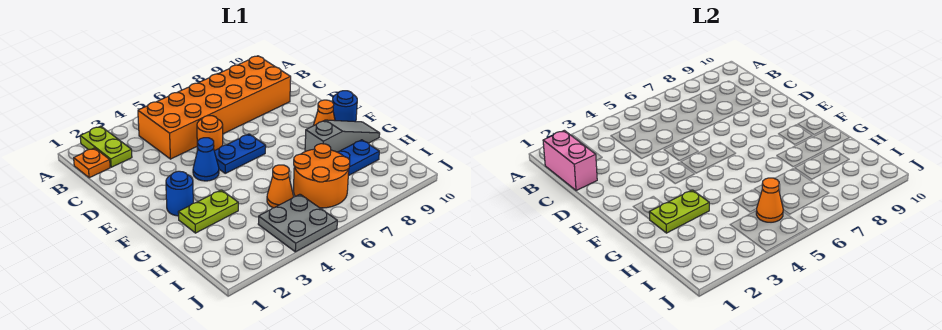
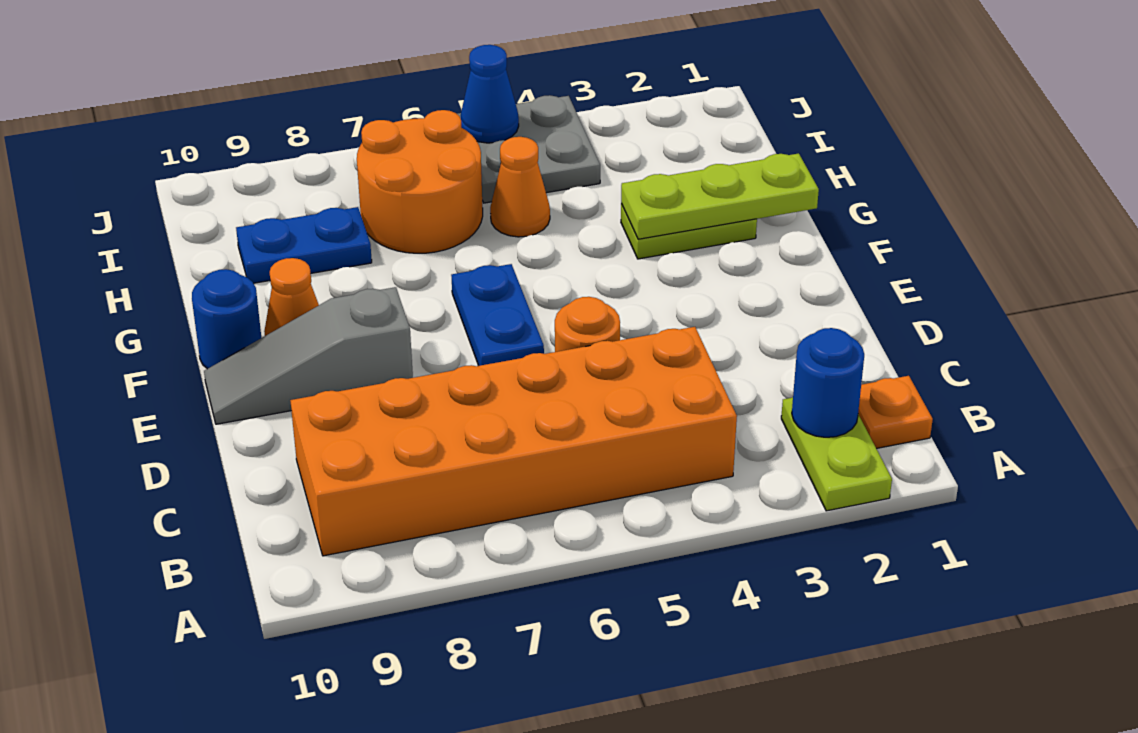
pink brick B1:C1 level 2 -> none
blue cone E4 level 1 -> blue cone J5 level 2
blue plate E5:E6 level 1 -> blue plate E6:F6 level 1
blue round brick F2 level 1 -> blue round brick B2 level 2
lime plate G2:G3 level 2 -> lime plate G1:G3 level 2
grey slope G8:G10 level 1 top 8 -> grey slope E8:E10 level 1 top 8
orange cone I5 level 2 -> none

